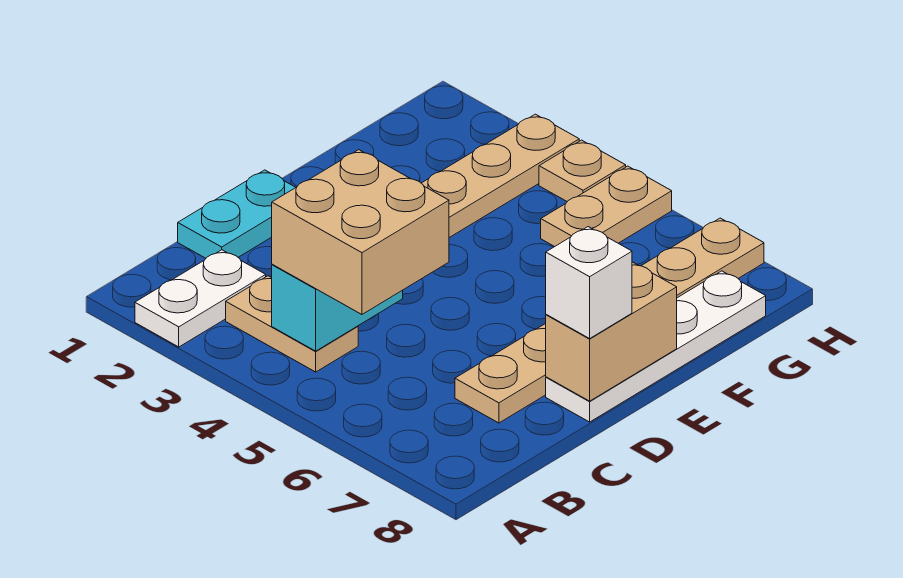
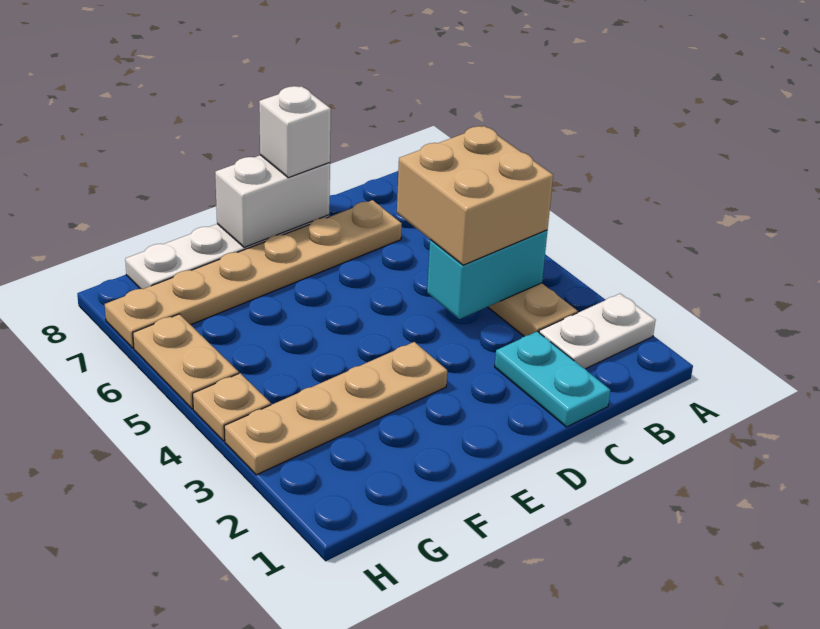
cyan plate C1:D1 level 1 -> cyan plate C1:C2 level 1
tan brick D8:E8 level 2 -> white brick D8:E8 level 2
tan plate G5:H5 level 1 -> tan plate H5:H6 level 1

